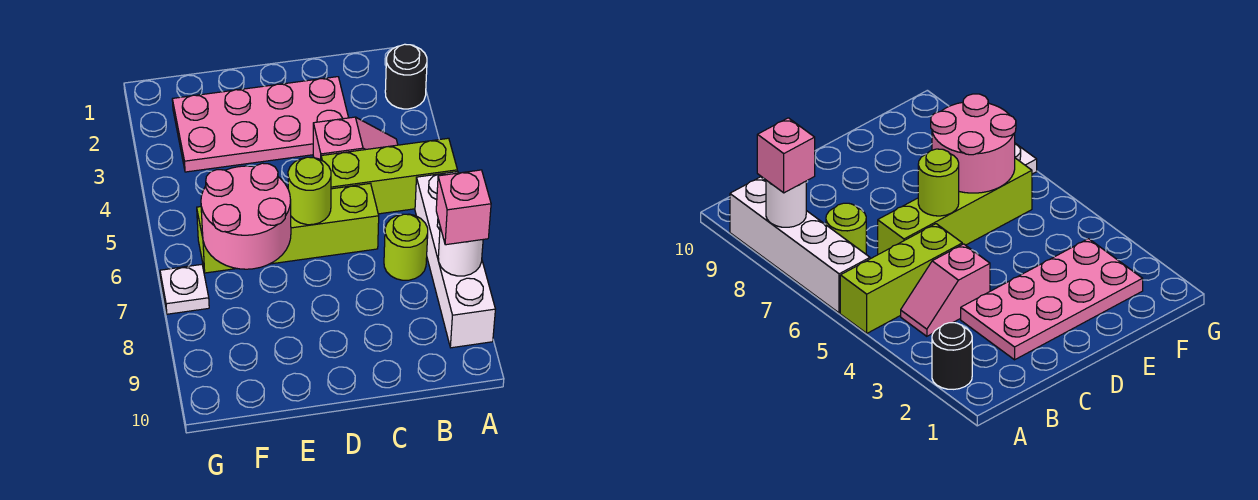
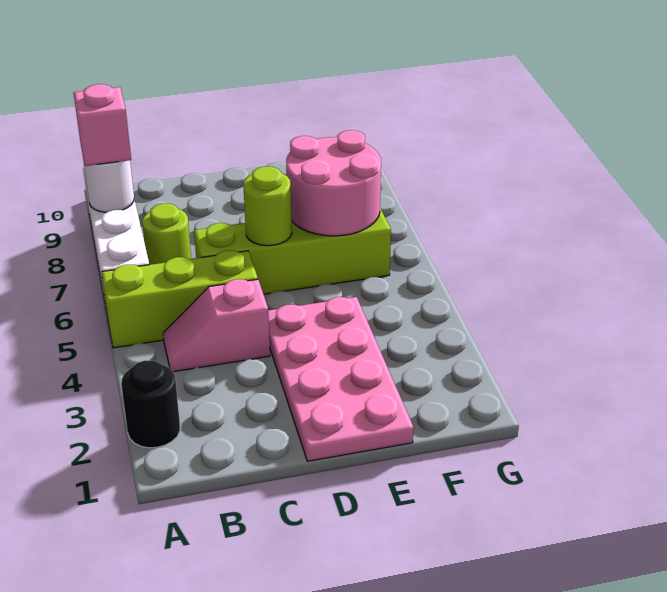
pink plate C2:F3 level 1 -> pink plate D1:E4 level 1
white plate G7 level 1 -> none

